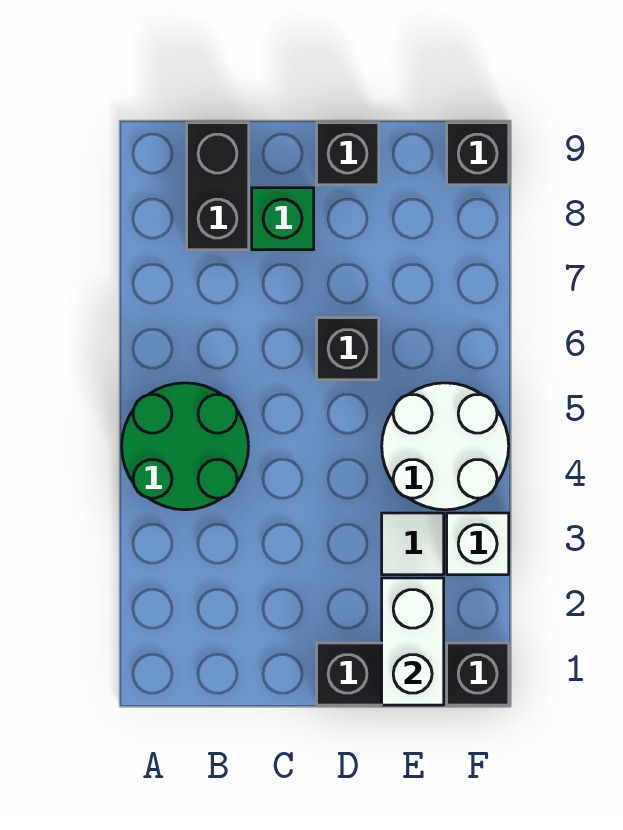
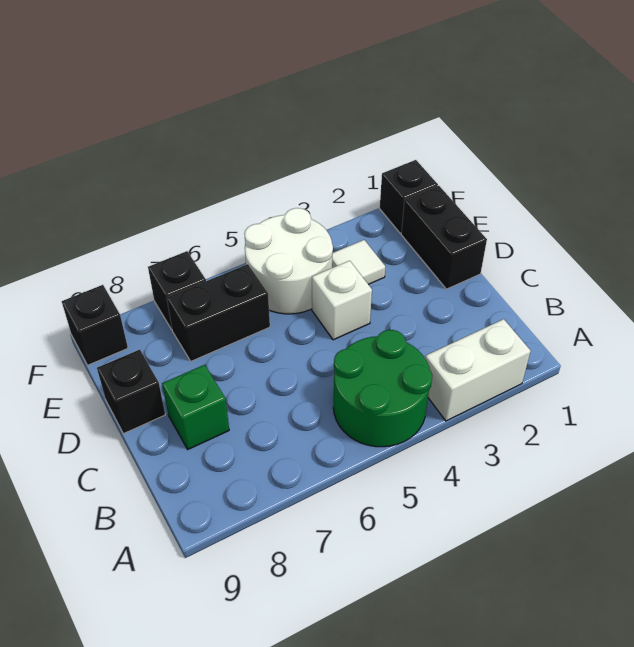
black brick B8:B9 level 1 -> black brick E6:E7 level 1
black brick D6 level 1 -> black brick F7 level 1
white brick E1:E2 level 2 -> white brick A2:A3 level 1
white brick F3 level 1 -> white brick D4 level 1

